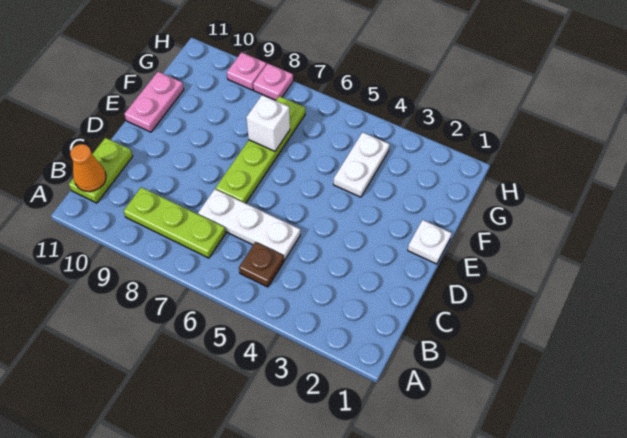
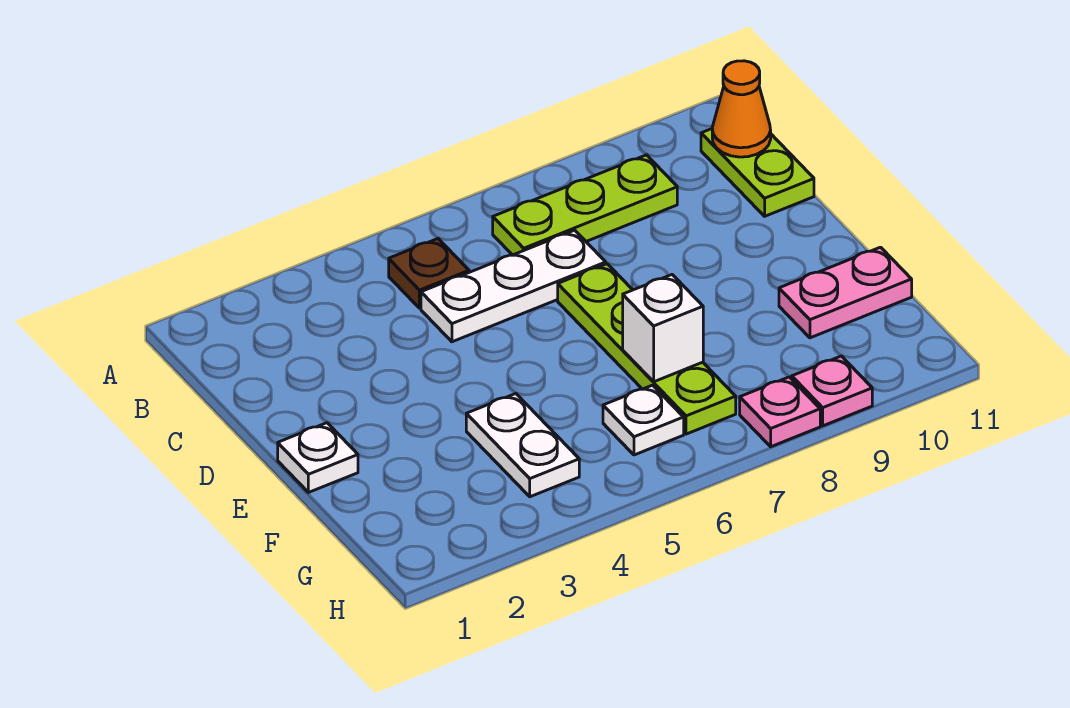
pink plate E11:F11 level 1 -> pink plate F10:F11 level 1
none -> white plate G6 level 1

